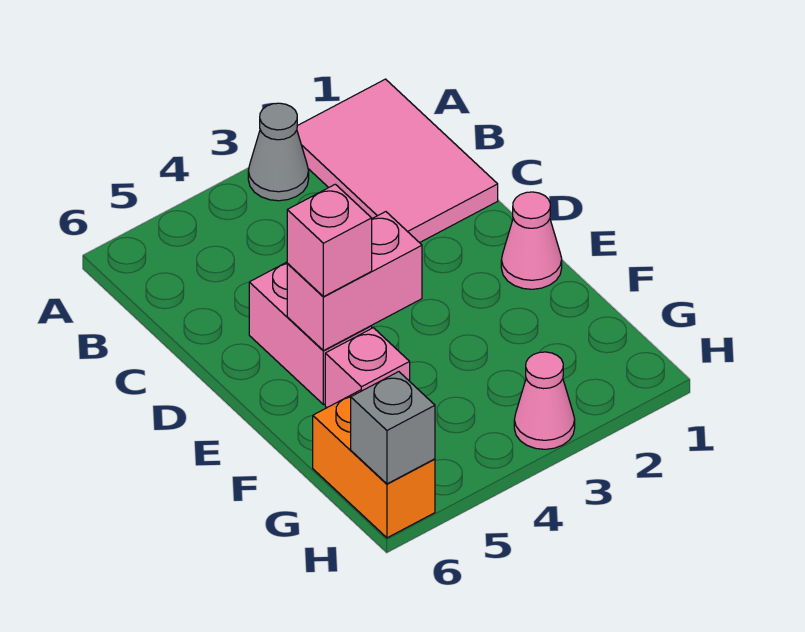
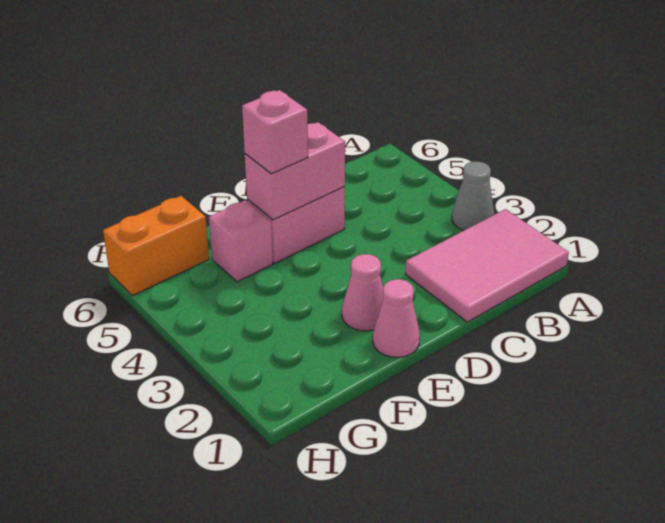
pink brick E4:E5 level 2 -> pink brick D5:E5 level 2
pink cone H3 level 1 -> pink cone E2 level 1
grey brick H6 level 2 -> none

